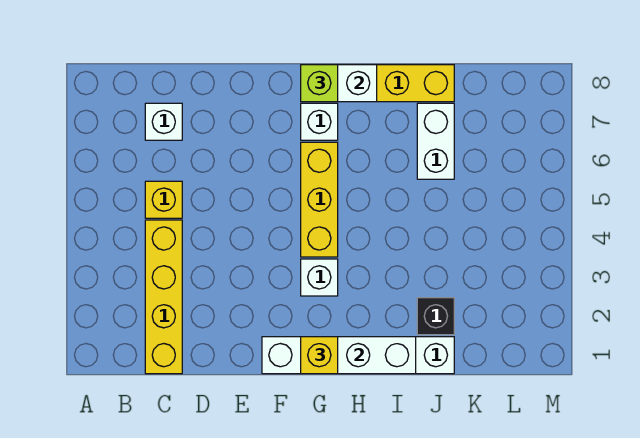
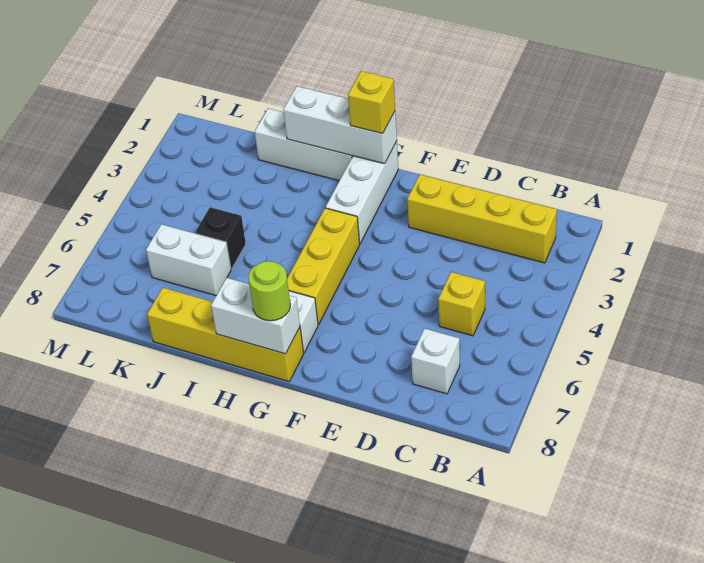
yellow brick C1:C4 level 1 -> yellow brick B2:E2 level 1
white brick F1:I1 level 2 -> white brick G1:I1 level 2
white brick G3 level 1 -> white brick G1:G3 level 1
lime brick G8 level 3 -> lime round brick G8 level 3
black brick J2 level 1 -> black brick J5 level 1
white brick J6:J7 level 1 -> white brick J6:K6 level 1

